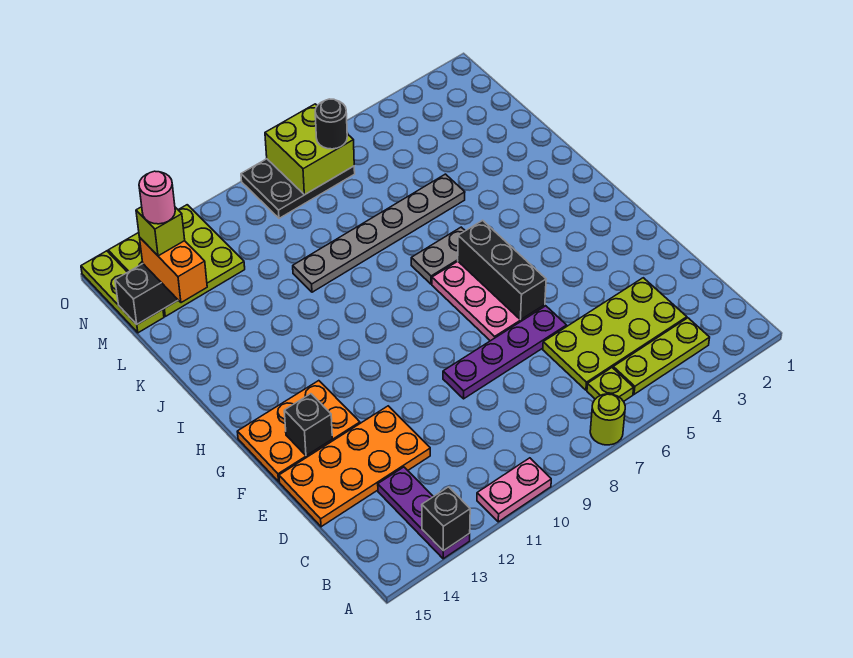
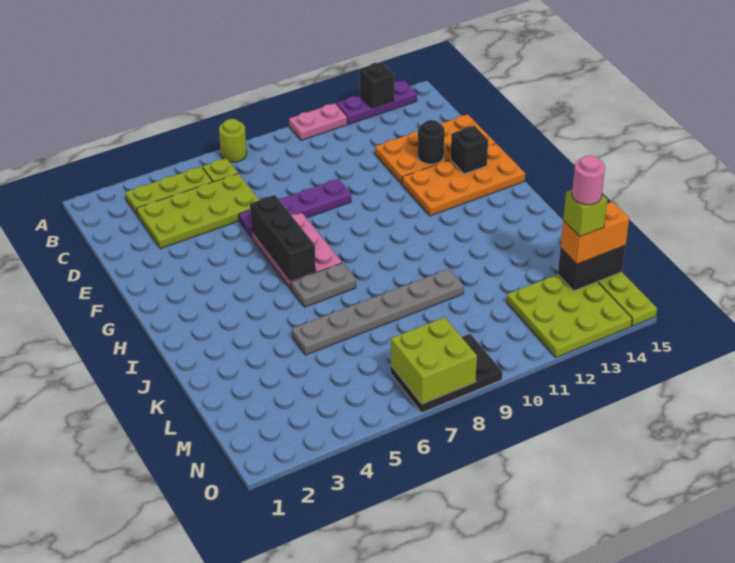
purple plate A13:C13 level 1 -> purple plate A12:A14 level 1
orange plate F13:G15 level 1 -> orange plate F12:G15 level 1
orange brick L14:M14 level 3 -> orange brick M14:M15 level 3
black round brick N7 level 3 -> black round brick E13 level 2

